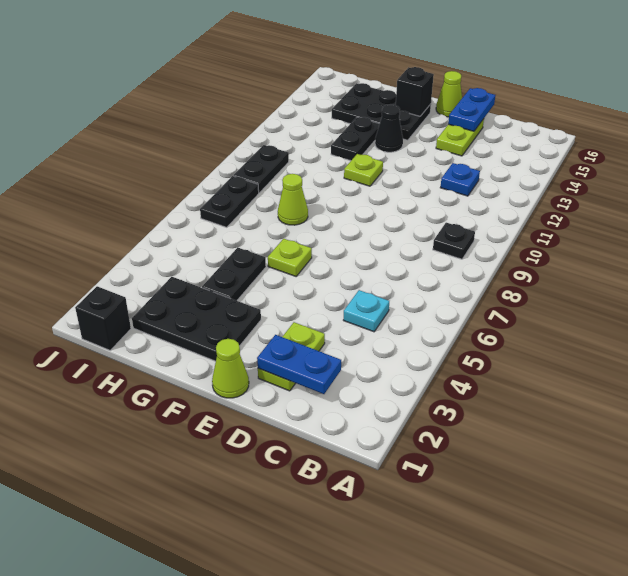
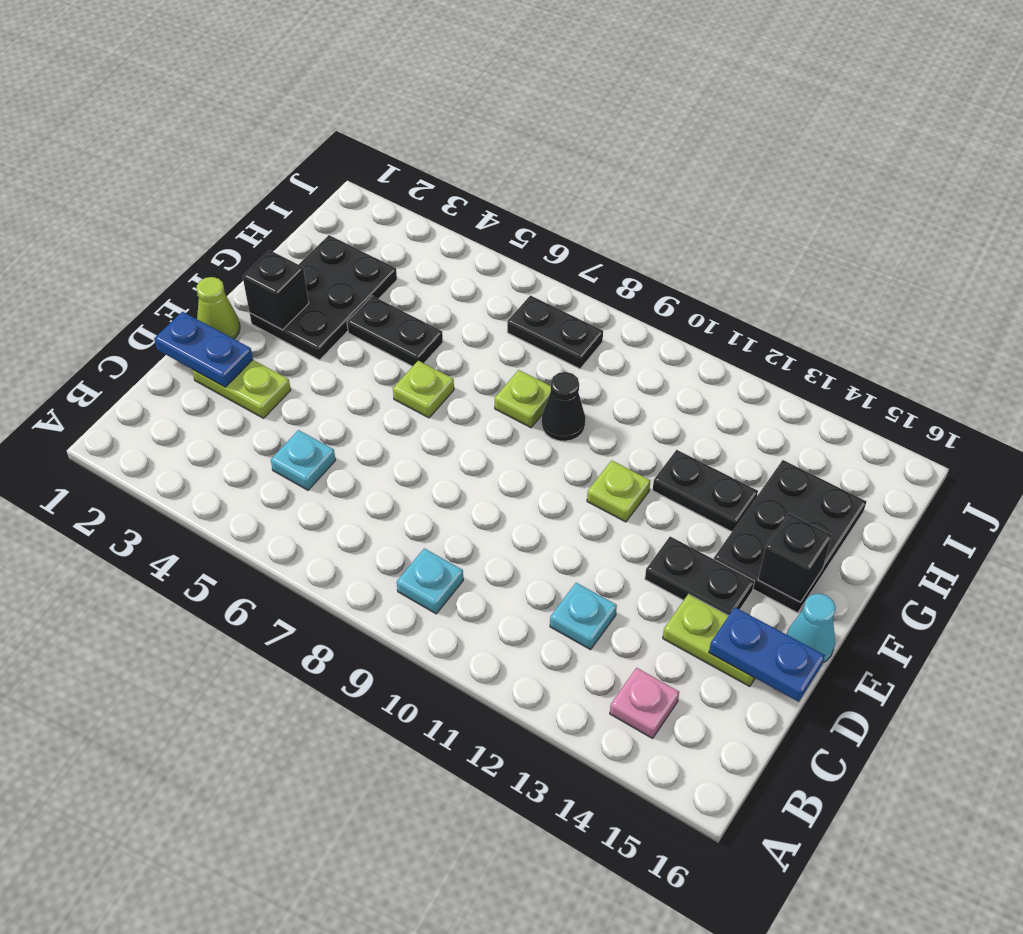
black plate B9 level 1 -> cyan plate B9 level 1
none -> pink plate B14 level 1
blue plate C2:D2 level 2 -> blue plate D1:D2 level 2
blue plate C12 level 1 -> cyan plate C12 level 1
lime cone E16 level 1 -> cyan cone E16 level 1
black cone F13 level 1 -> black cone G9 level 1
lime cone G8 level 1 -> lime plate G8 level 1
black brick I1 level 1 -> black brick F2 level 2
black plate I9:I10 level 1 -> black plate E13:E14 level 1

